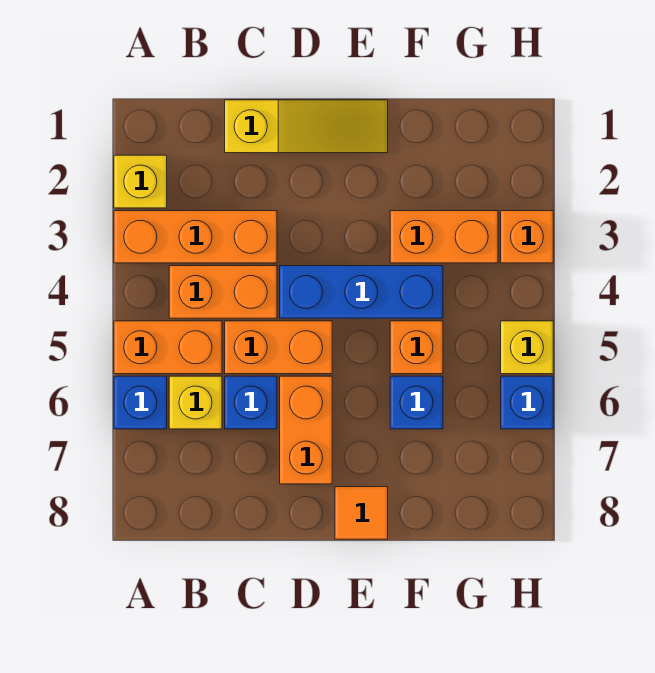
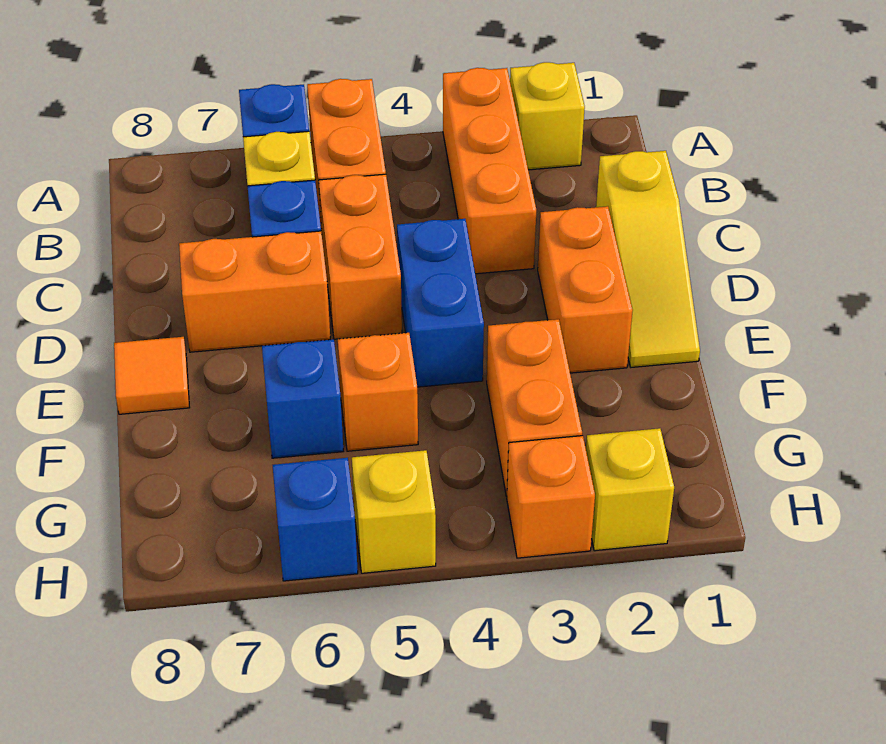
orange brick B4:C4 level 1 -> orange brick D2:E2 level 1
blue brick D4:F4 level 1 -> blue brick D4:E4 level 1
none -> yellow brick H2 level 1

